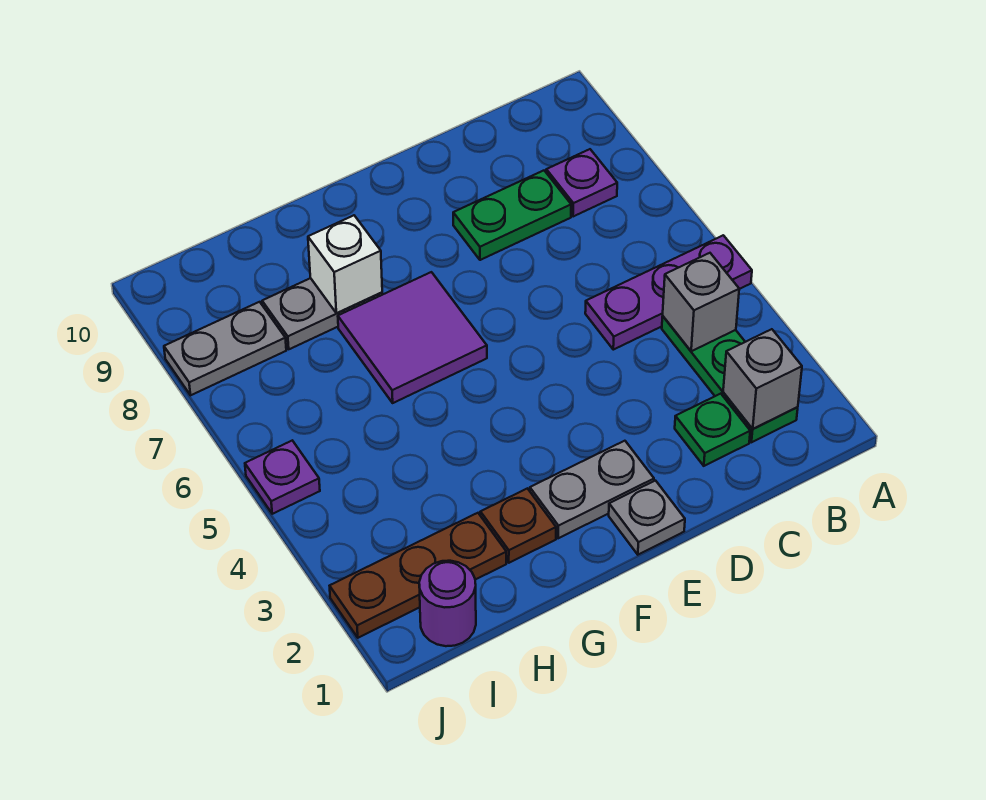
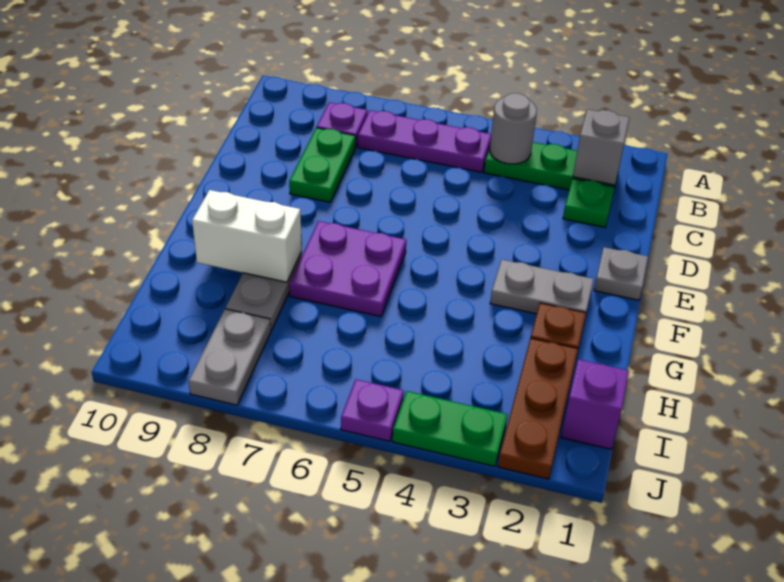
purple plate A5:C5 level 1 -> purple plate B5:B7 level 1
grey brick B4 level 2 -> grey round brick B4 level 2
grey plate E2:F2 level 1 -> grey plate F2:F3 level 1
purple tile F6:G7 level 1 -> purple plate F6:G7 level 1
white brick G8 level 2 -> white brick G8:G9 level 2
purple round brick I1 level 1 -> purple brick I1 level 1
none -> green plate J3:J4 level 1

